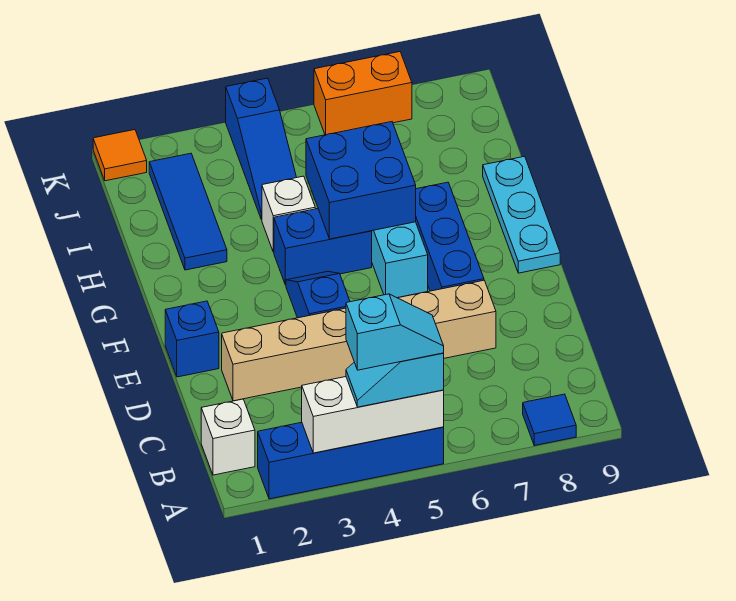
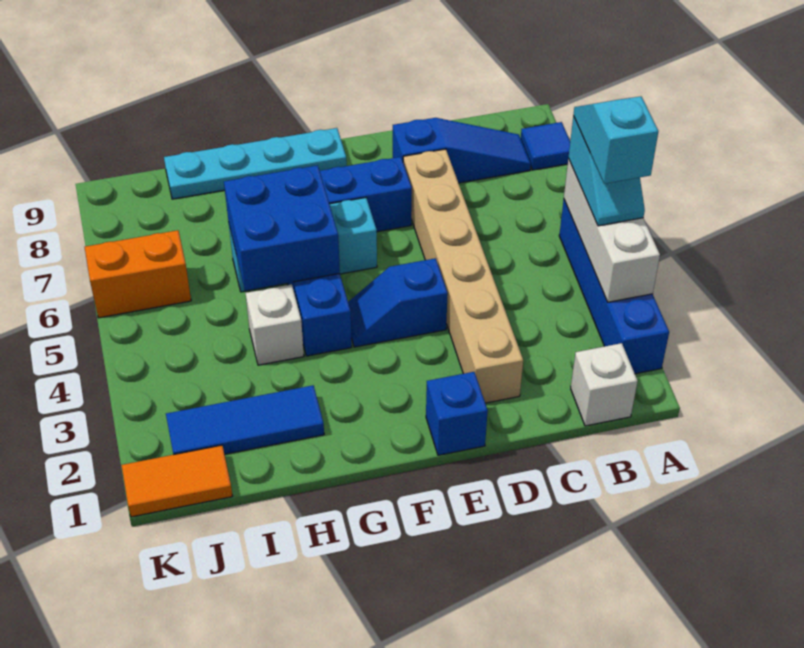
cyan plate F9:H9 level 1 -> cyan plate F9:I9 level 1
blue slope I4:K4 level 1 top K -> blue slope B8:D8 level 1 top D
orange tile K1 level 1 -> orange tile J1:K1 level 1
orange brick K6:K7 level 1 -> orange brick J6:K6 level 1

